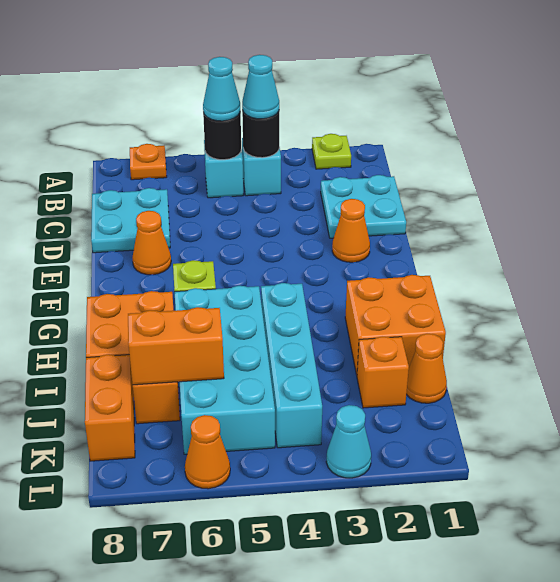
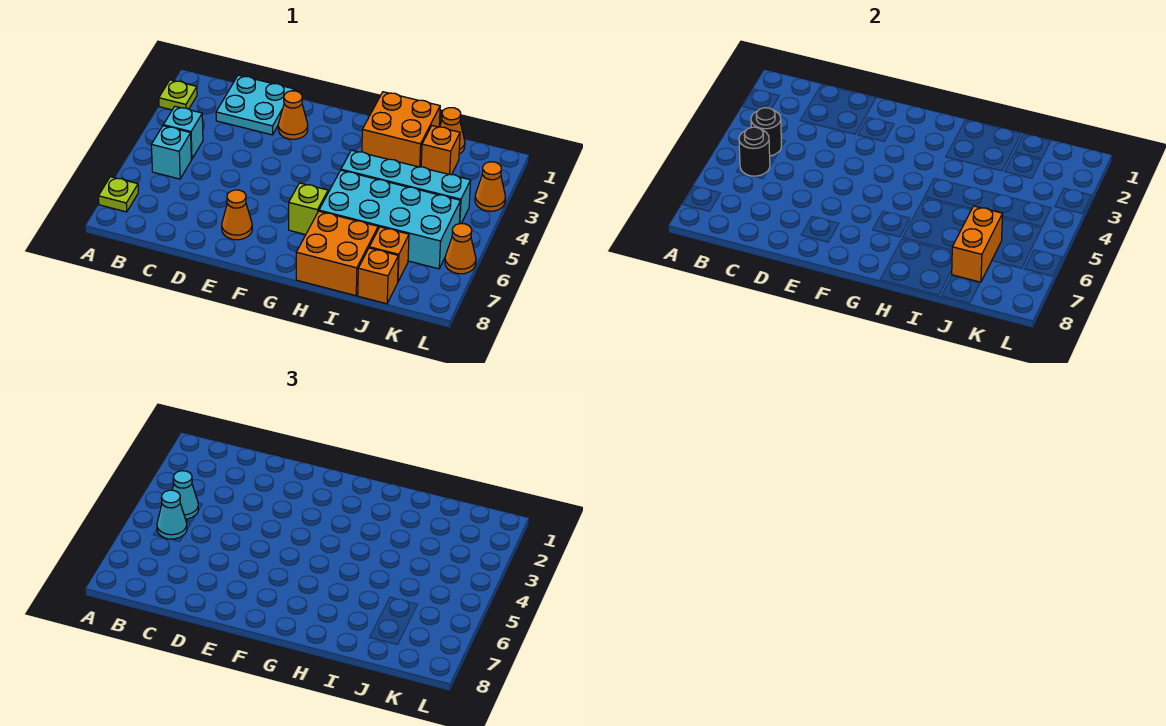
orange plate A7 level 1 -> lime plate A7 level 1
cyan plate C7:D8 level 1 -> none
orange brick J8:K8 level 1 -> orange brick J8 level 1
cyan cone L3 level 1 -> orange cone L3 level 1

